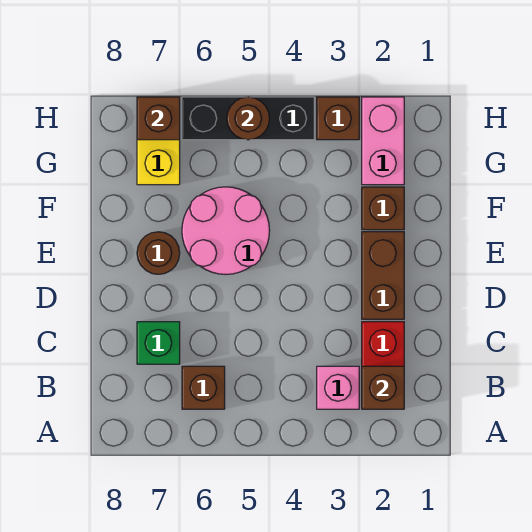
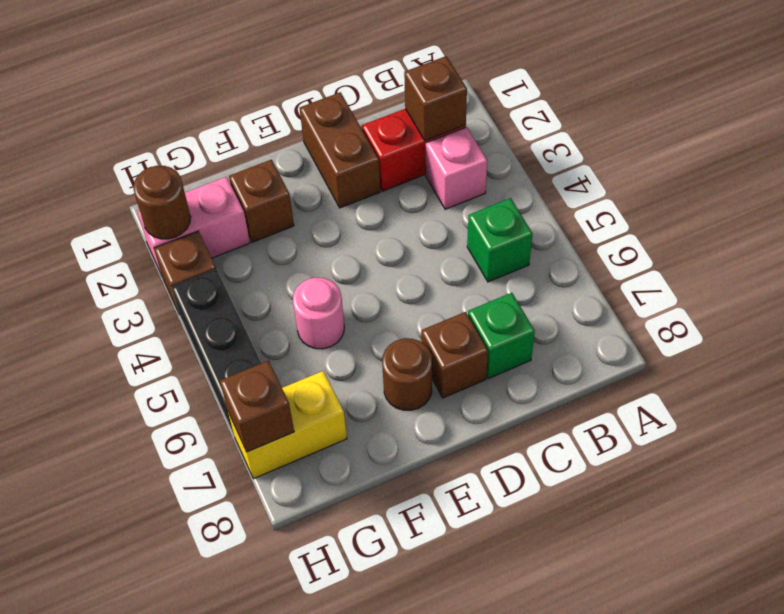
none -> green brick B5 level 1
brown brick B6 level 1 -> brown brick D7 level 1
brown brick D2:E2 level 1 -> brown brick D1:D2 level 1
pink round brick E5:F6 level 1 -> pink round brick F5 level 1
brown round brick H5 level 2 -> brown round brick H2 level 2

